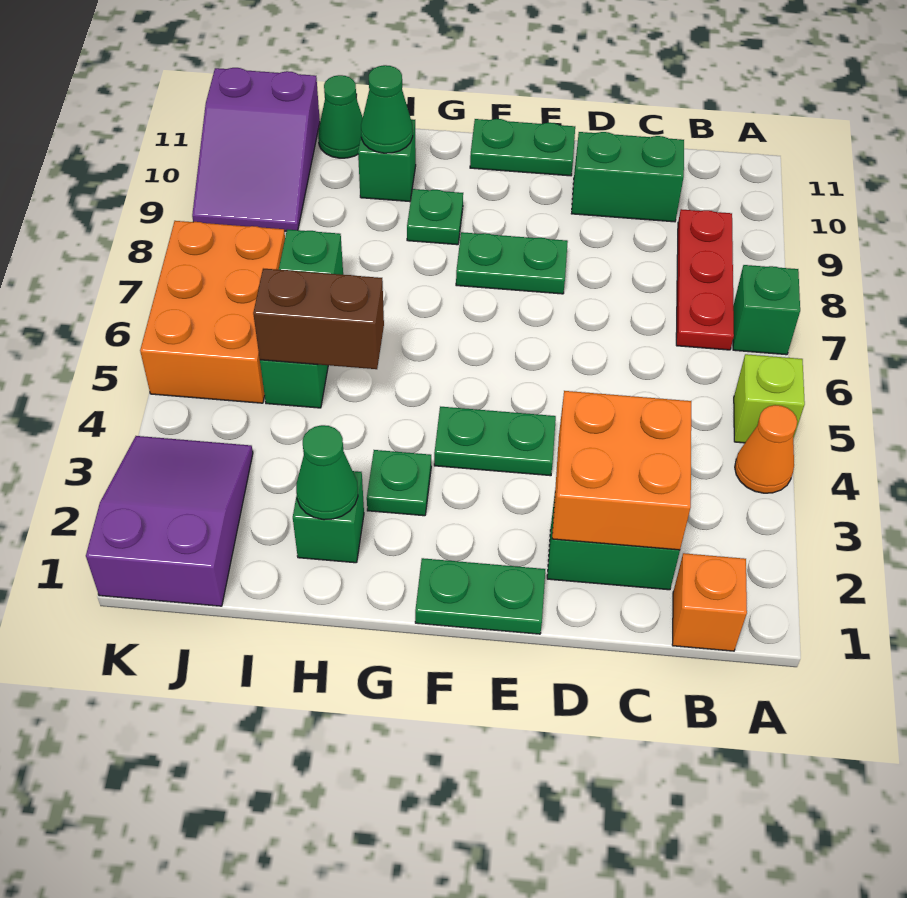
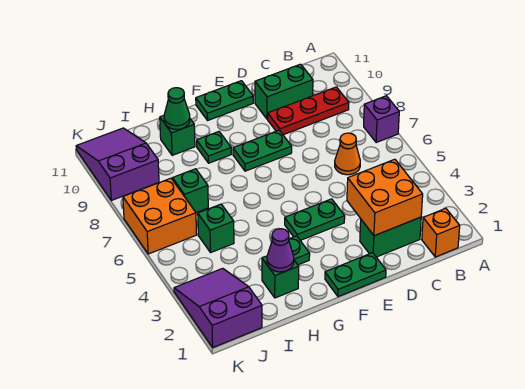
orange cone A4 level 1 -> orange cone C6 level 1
lime brick A5 level 1 -> none
green brick A7 level 1 -> purple brick A7 level 1
red plate B7:B9 level 1 -> red plate B9:D9 level 1
green cone H2 level 2 -> purple cone H2 level 2
brown brick H5:I5 level 2 -> none
green cone I11 level 1 -> none
orange brick J5:K7 level 1 -> orange brick J6:K7 level 1
purple slope J9:K11 level 1 top 11 -> purple slope J9:K11 level 1 top 9

